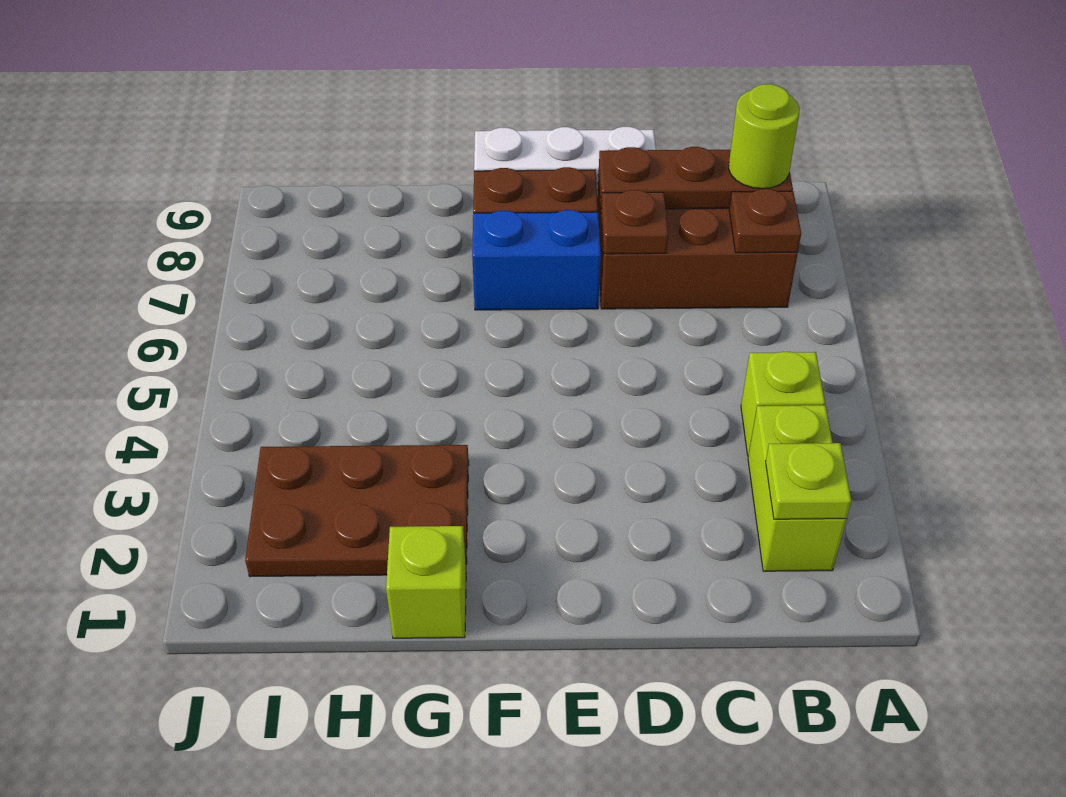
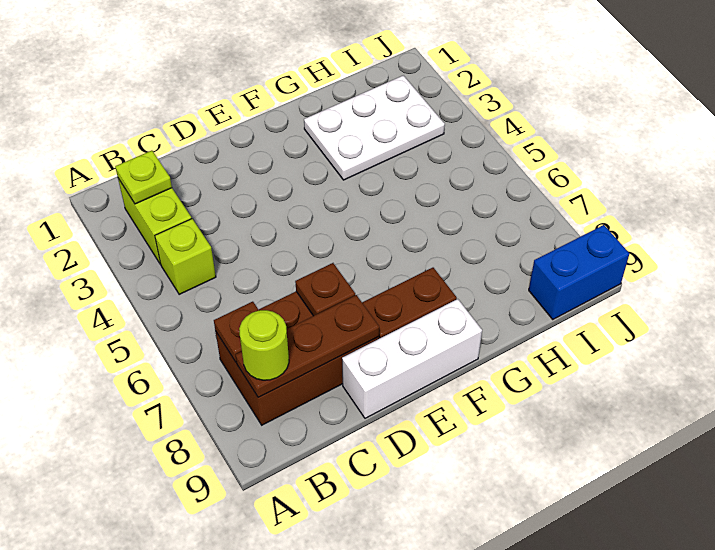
blue brick E7:F7 level 1 -> blue brick I9:J9 level 1
lime brick G1 level 1 -> none
brown plate G2:I3 level 1 -> white plate G2:I3 level 1

